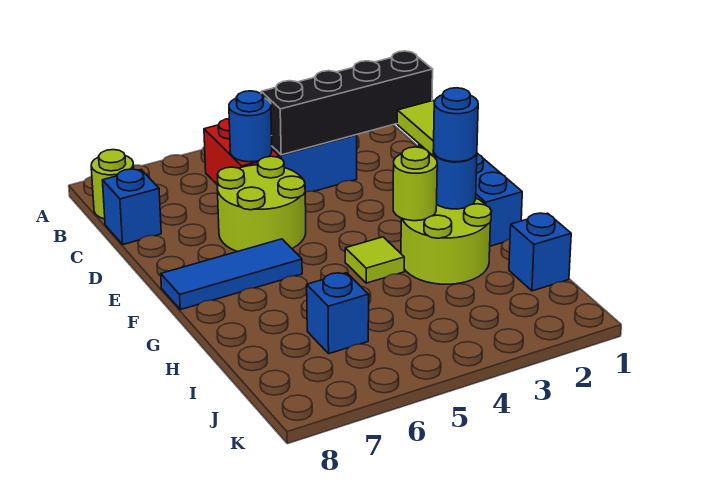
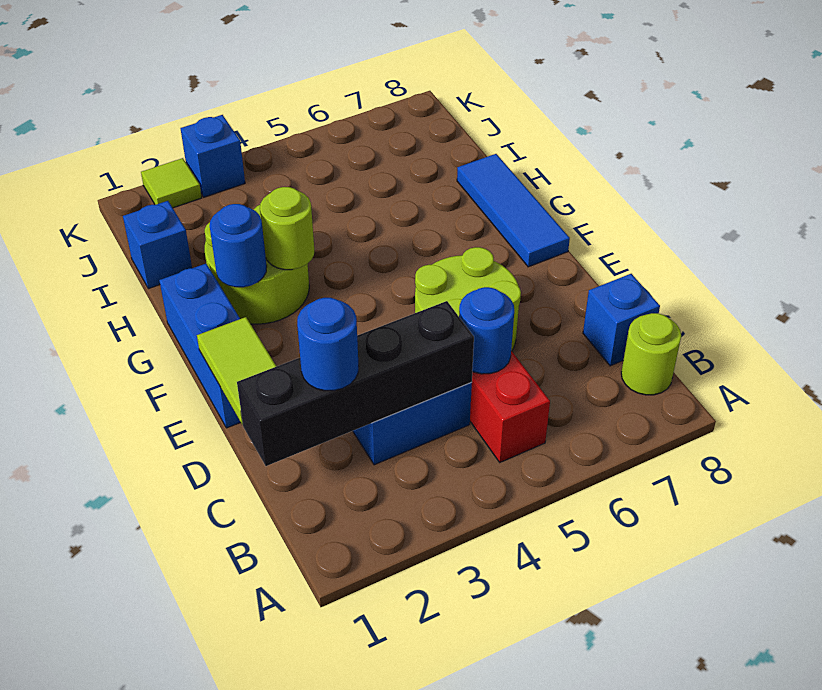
blue tile F6:F8 level 1 -> blue tile F8:H8 level 1
blue round brick G2 level 3 -> blue round brick C2 level 3
lime tile G4 level 1 -> lime tile K2 level 1
blue brick I6 level 1 -> blue brick K3 level 1

